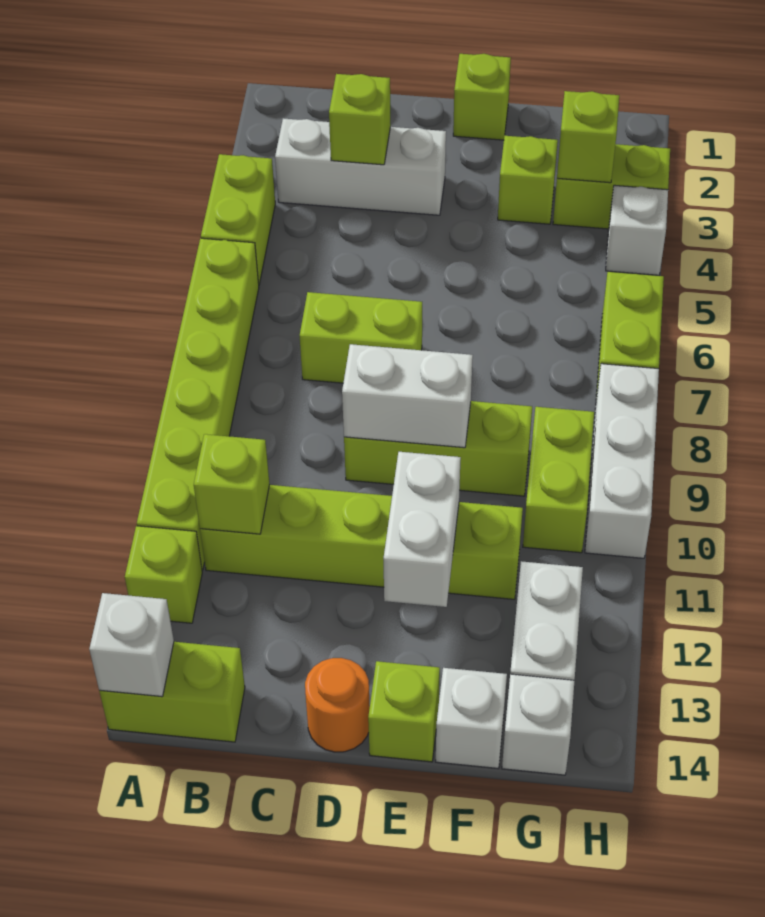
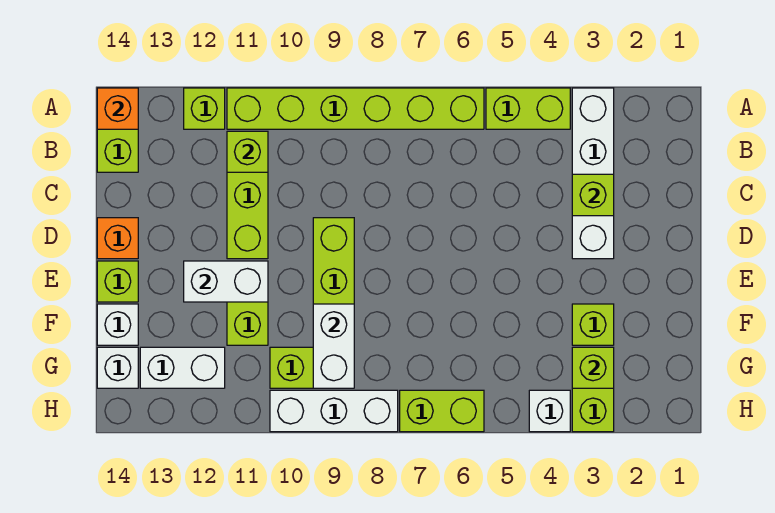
white brick A14 level 2 -> orange brick A14 level 2
white brick B3:D3 level 1 -> white brick A3:D3 level 1
lime brick C7:D7 level 1 -> none
white brick D9:E9 level 2 -> white brick F9:G9 level 2
orange round brick D14 level 1 -> orange brick D14 level 1
lime brick E1 level 1 -> none

